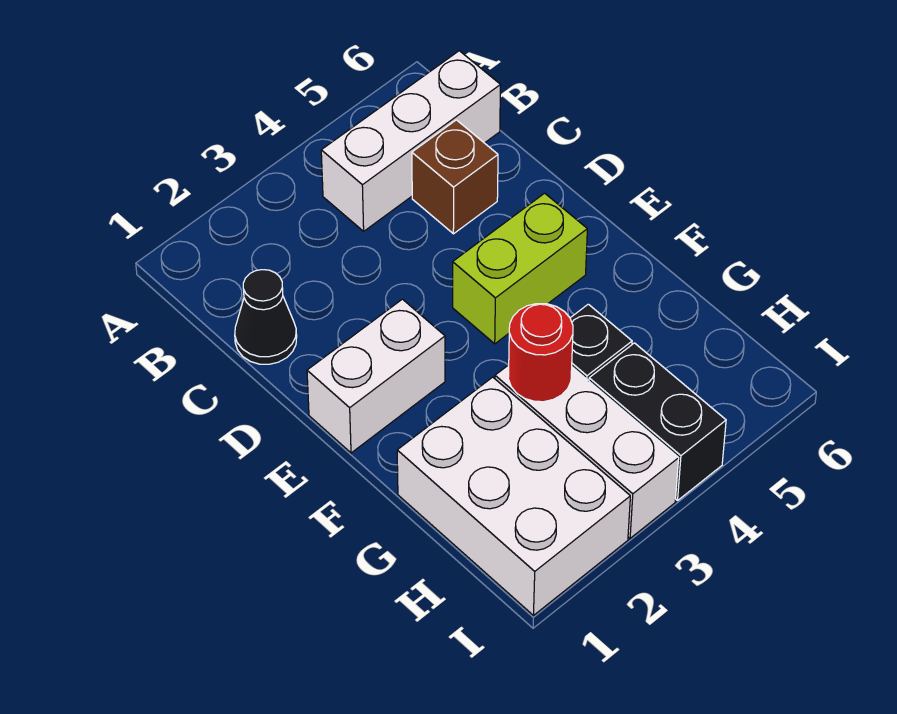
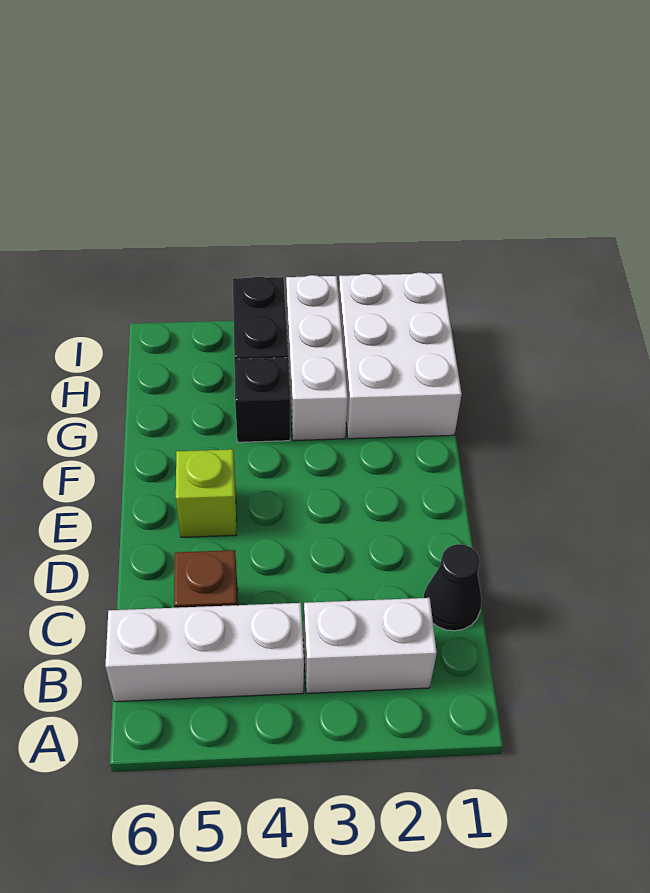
white brick E1:E2 level 1 -> white brick B2:B3 level 1
lime brick E4:E5 level 1 -> lime brick E5 level 1
red round brick G3 level 2 -> none

